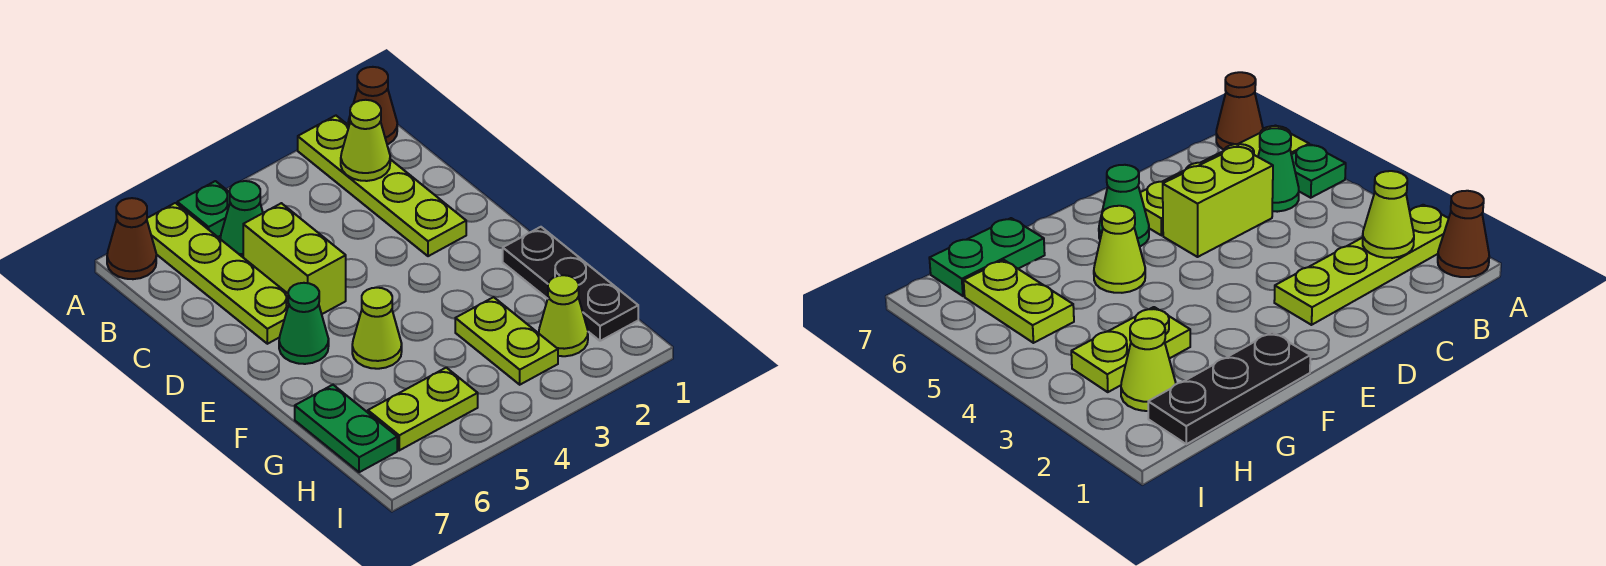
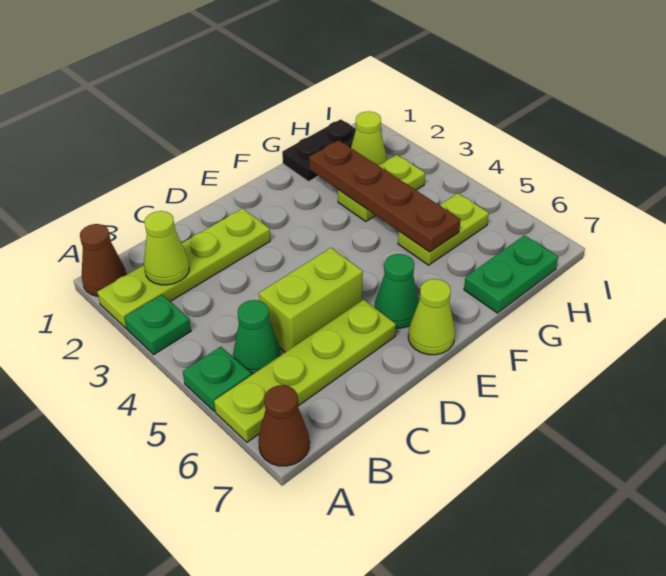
none -> green plate A3 level 1
black plate F1:H1 level 1 -> black plate G1:H1 level 1
lime cone F5 level 1 -> lime cone E7 level 1
none -> brown plate G2:G5 level 2
lime plate H5:H6 level 1 -> lime plate G5:H5 level 1

